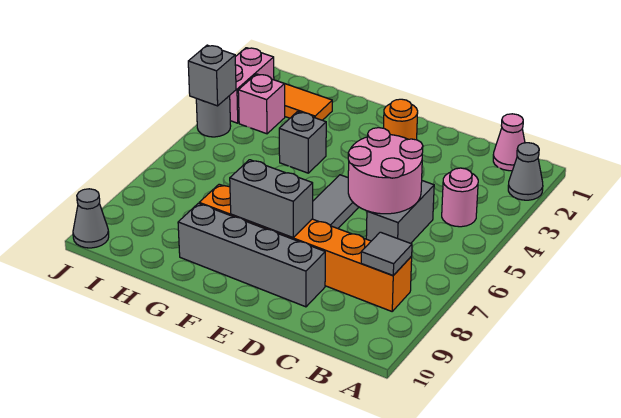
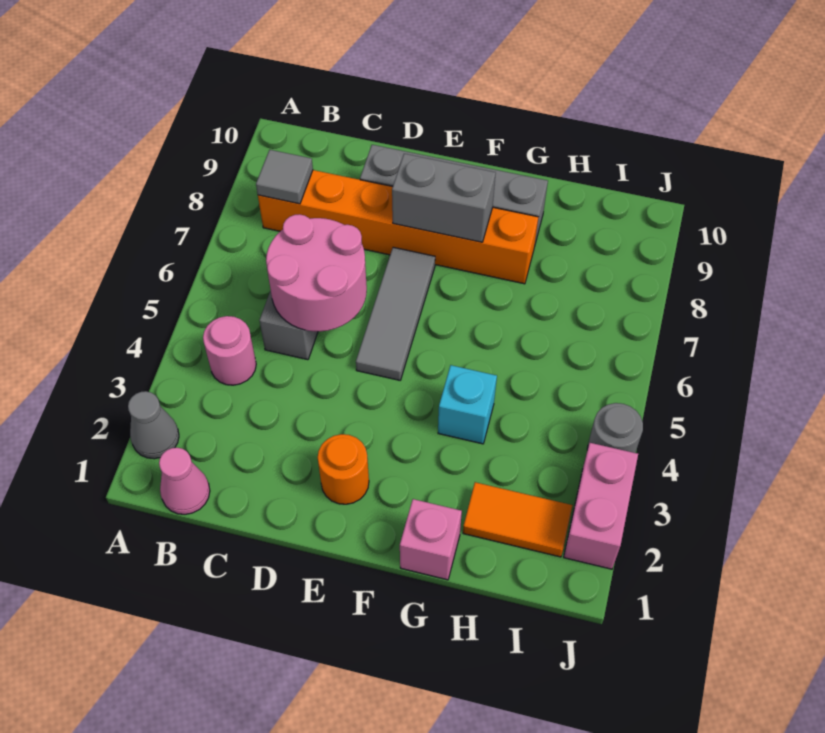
grey brick G4 level 1 -> cyan brick G4 level 1
pink brick I3 level 1 -> pink brick G1 level 1
grey brick J4 level 2 -> none
grey cone J10 level 1 -> none

